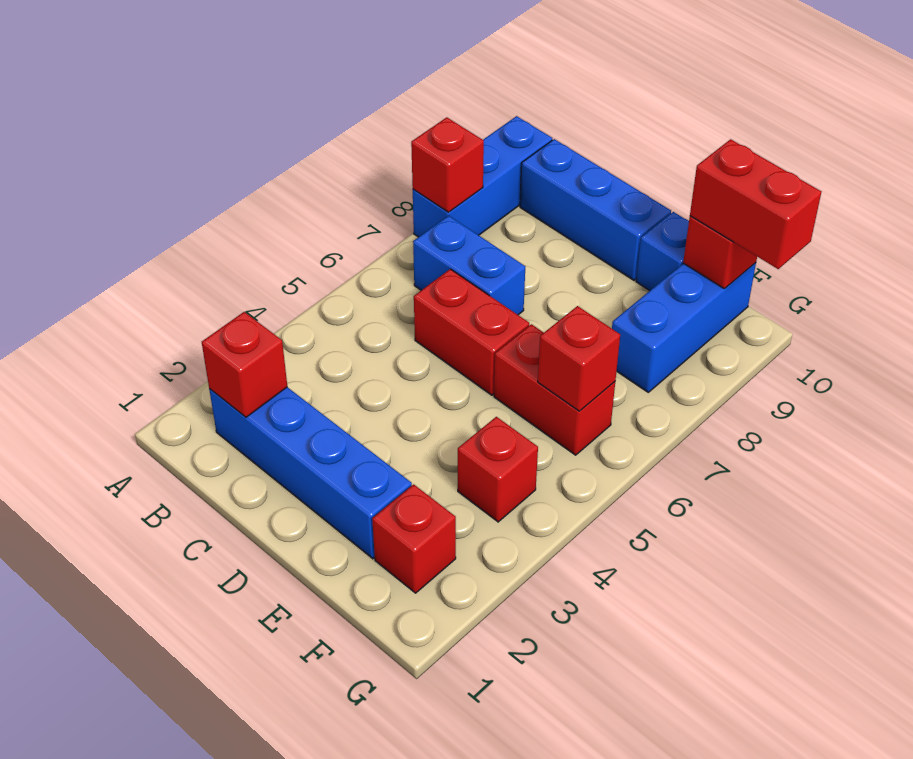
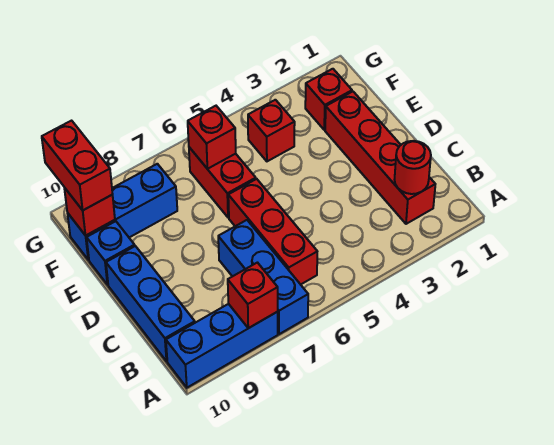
blue brick B2:E2 level 1 -> red brick B2:E2 level 1
red brick B2 level 2 -> red round brick B2 level 2
blue brick B7:C7 level 1 -> blue brick A7:C7 level 1
red brick C6:D6 level 1 -> red brick B6:D6 level 1

